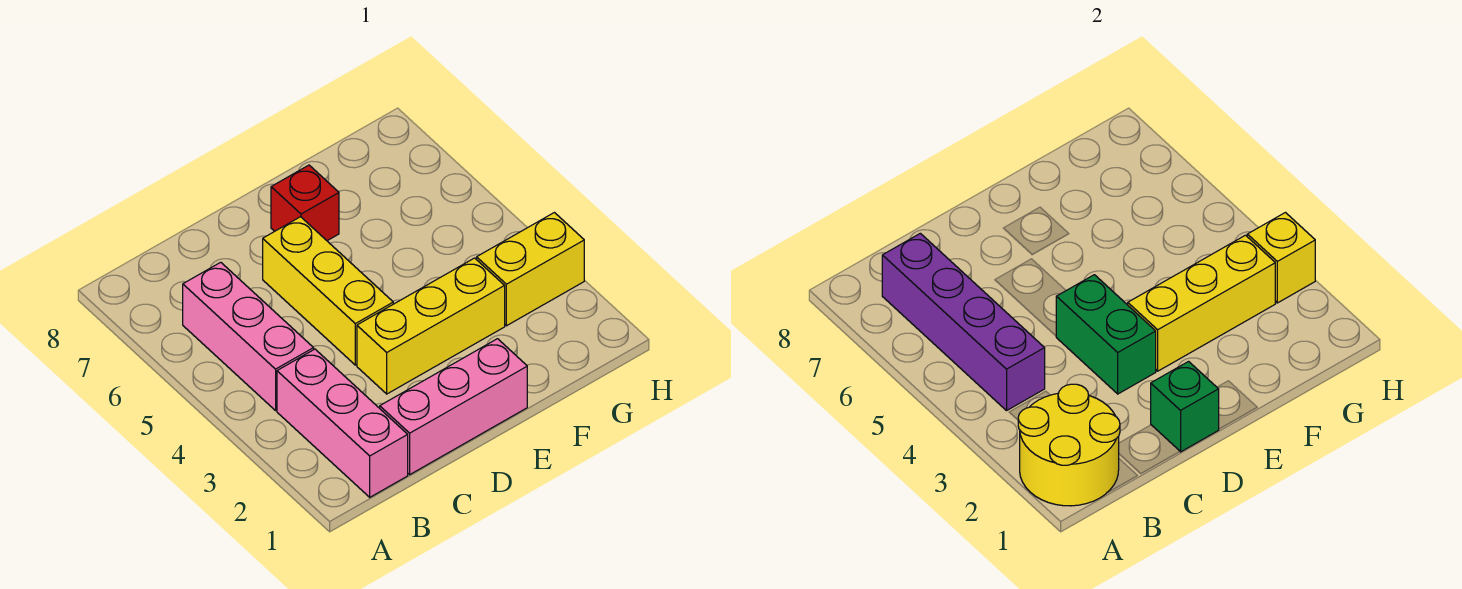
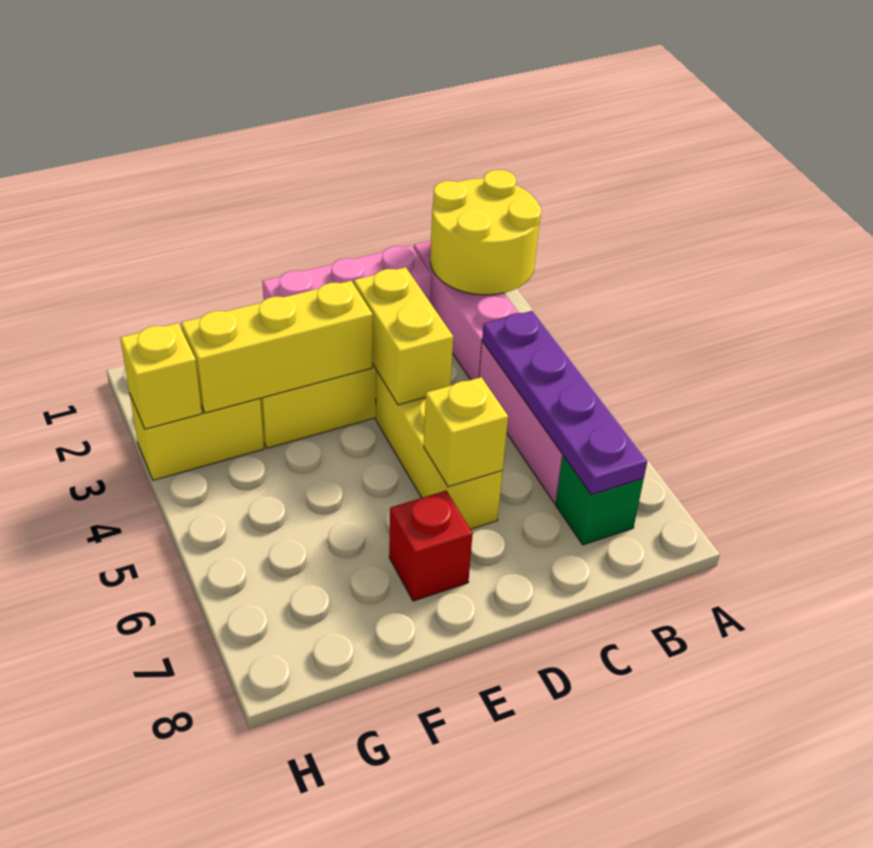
purple brick B4:B7 level 2 -> purple plate B4:B7 level 2
green brick D1 level 2 -> green brick B7 level 1
green brick D3:D4 level 2 -> yellow brick D3:D4 level 2
none -> yellow brick D6 level 2

